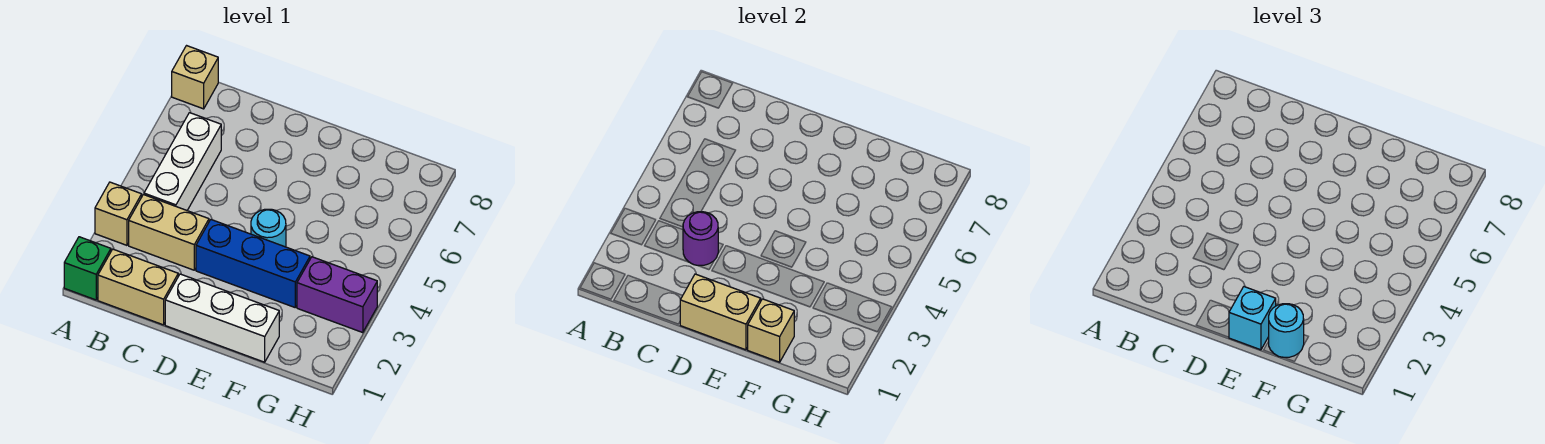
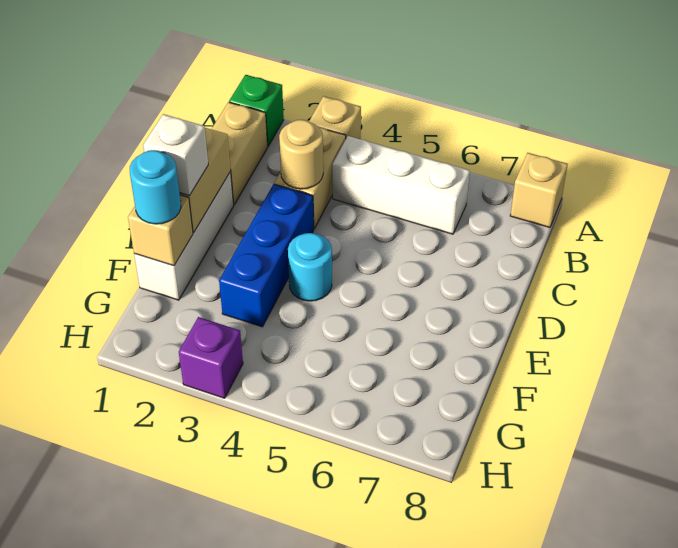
purple round brick C3 level 2 -> tan round brick C3 level 2
cyan brick E1 level 3 -> white brick E1 level 3
purple brick G3:H3 level 1 -> purple brick H3 level 1

